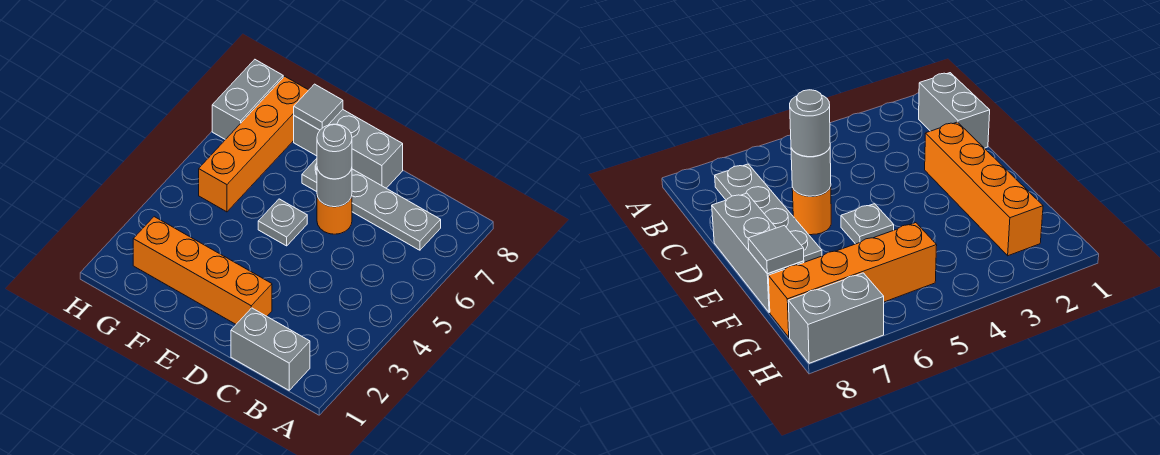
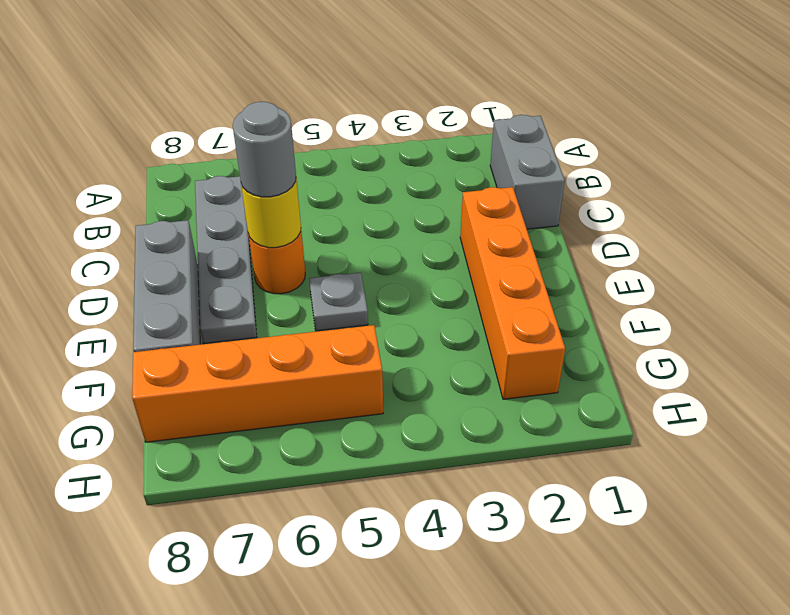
grey round brick D6 level 2 -> yellow round brick D6 level 2
grey tile F8 level 2 -> none
grey brick H7:H8 level 1 -> none

